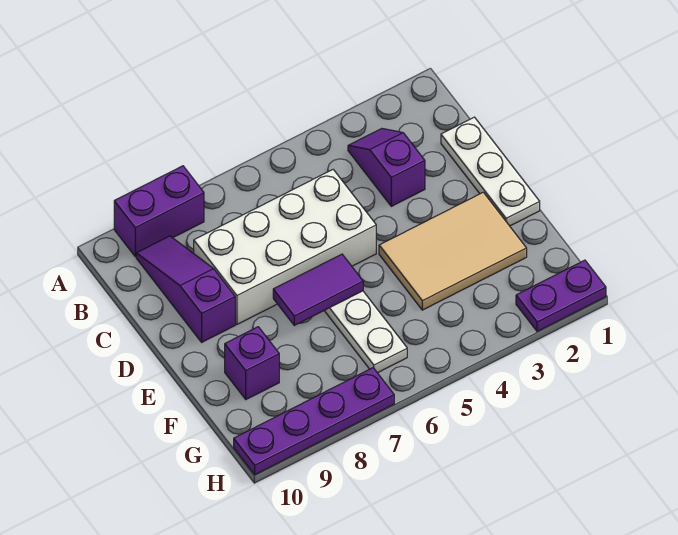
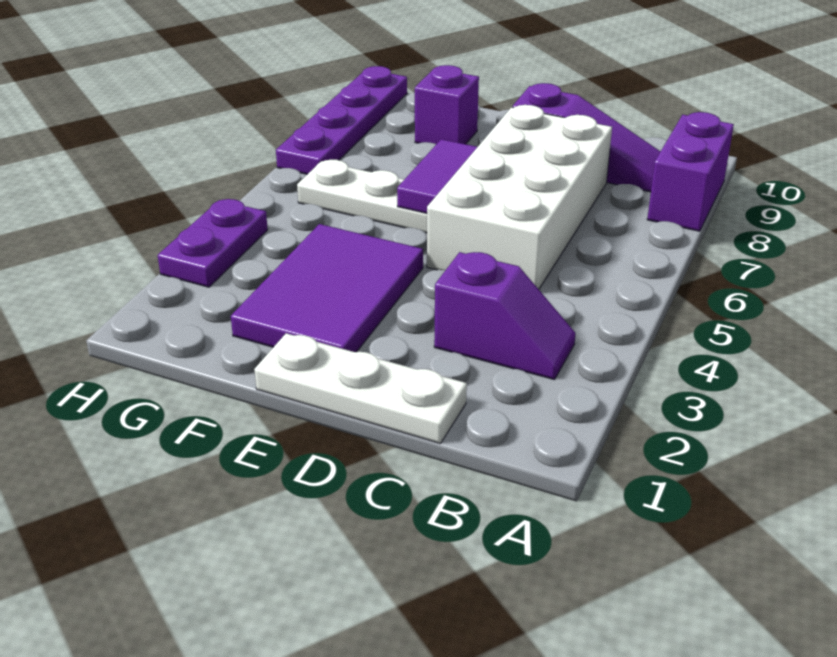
tan tile E2:F4 level 1 -> purple tile E2:F4 level 1
purple plate H1:H2 level 1 -> purple plate H3:H4 level 1

